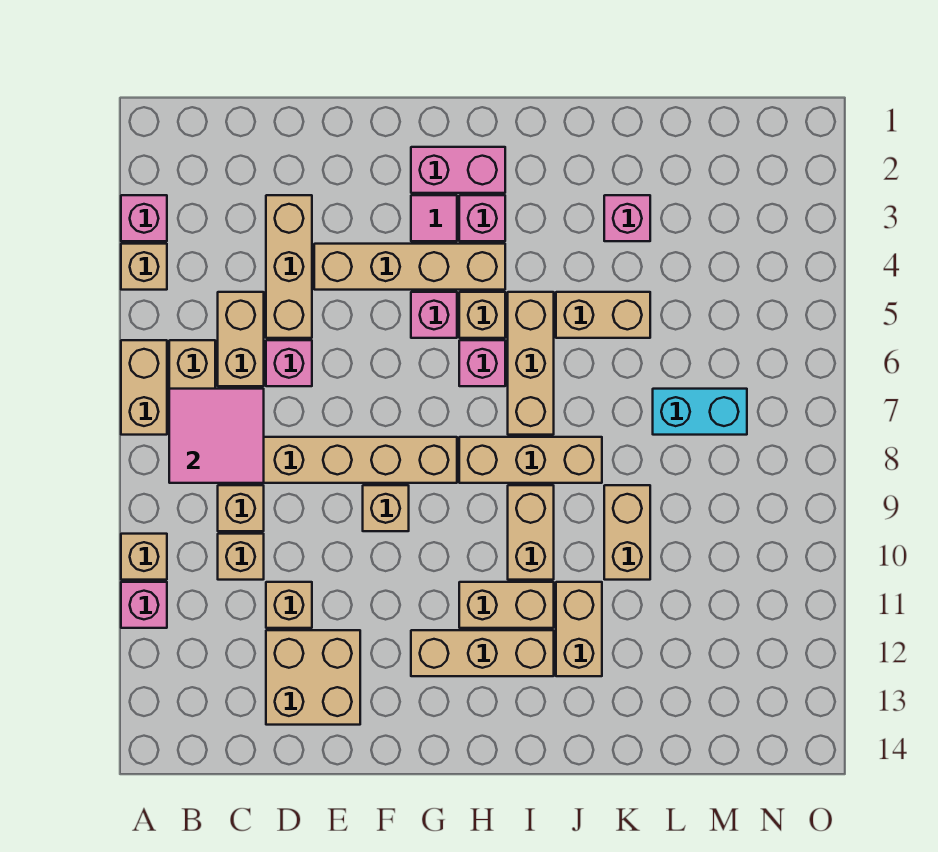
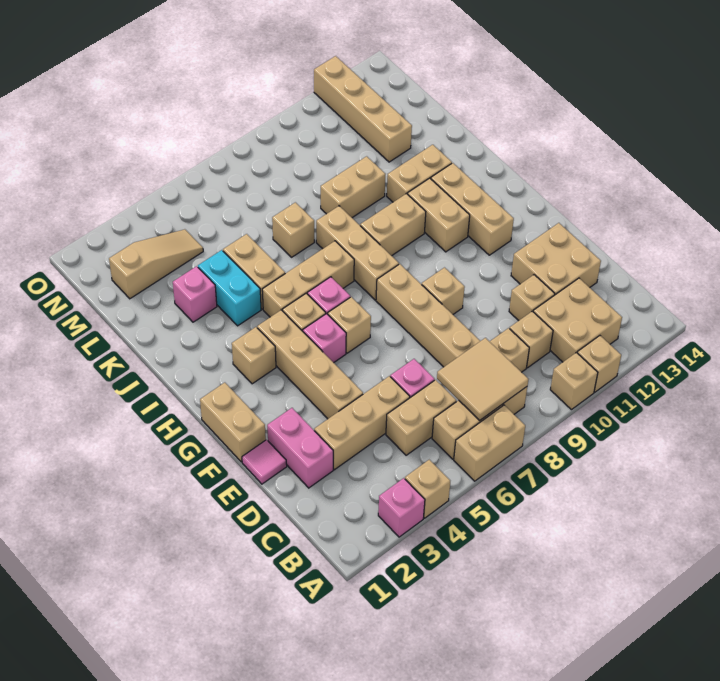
pink brick A11 level 1 -> tan brick A11 level 1
pink tile B7:C8 level 2 -> tan tile B7:C8 level 2
none -> tan brick B11:C12 level 1
none -> tan brick F1:G1 level 1
pink brick G2:H2 level 1 -> pink brick D2:E2 level 1
pink tile G3 level 1 -> pink tile E1 level 1
none -> tan brick G6 level 1
pink brick H3 level 1 -> tan brick H3 level 1
none -> tan brick K7 level 1
cyan brick L7:M7 level 1 -> cyan brick J4:K4 level 1
none -> tan brick L12:O12 level 1
none -> tan slope M2:M4 level 1 top 2

